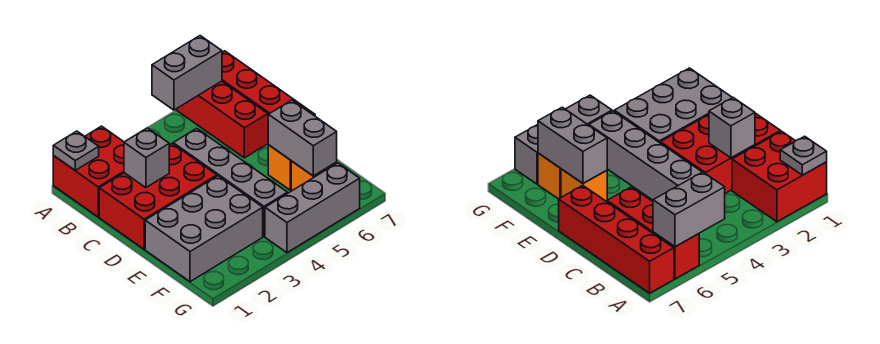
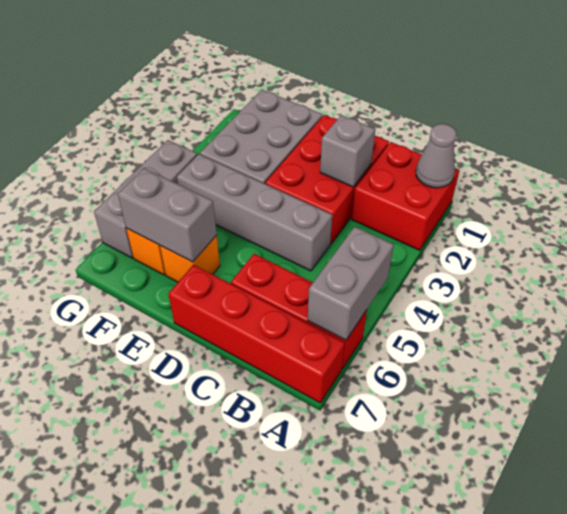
grey plate A1 level 2 -> grey cone A1 level 2

